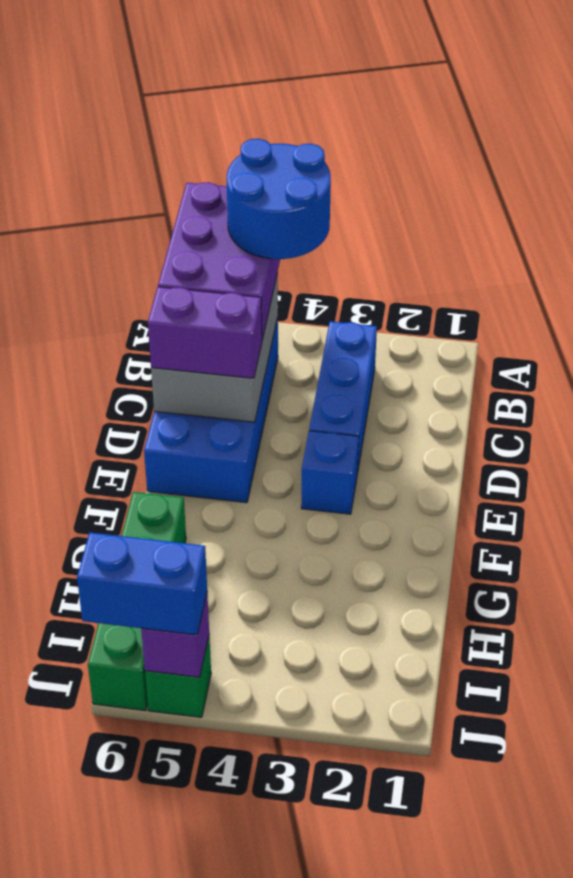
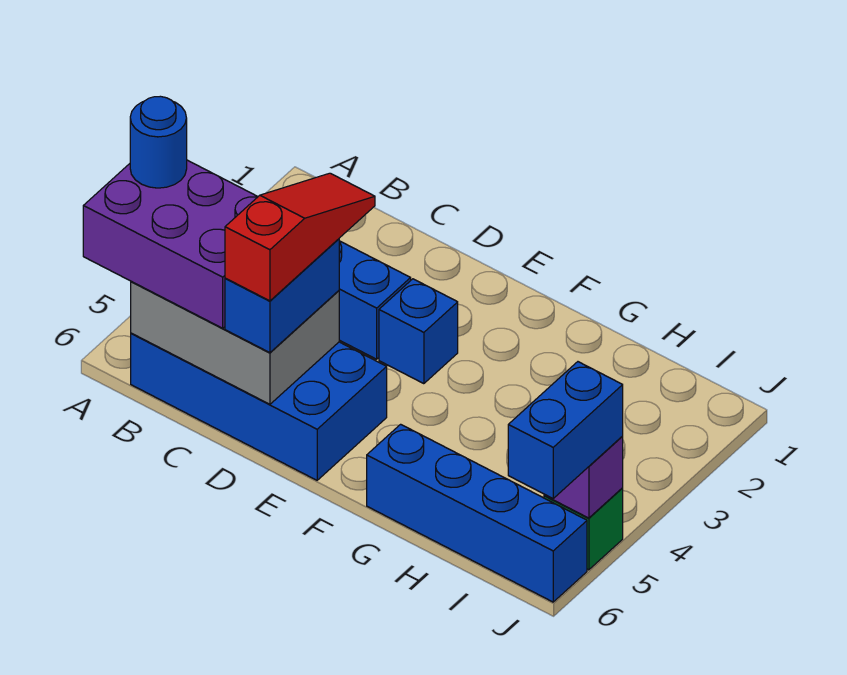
blue round brick A4:B5 level 4 -> blue round brick A5 level 4
none -> red slope D4:D6 level 4 top 6
purple brick D5:D6 level 3 -> blue brick D5:D6 level 3
green brick G6:J6 level 1 -> blue brick G6:J6 level 1

